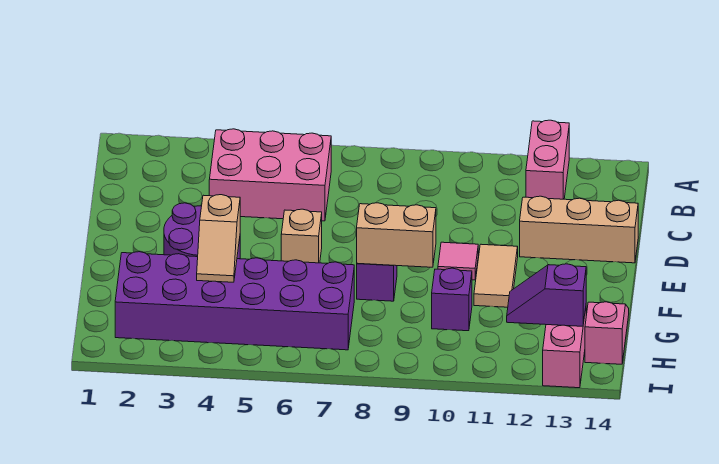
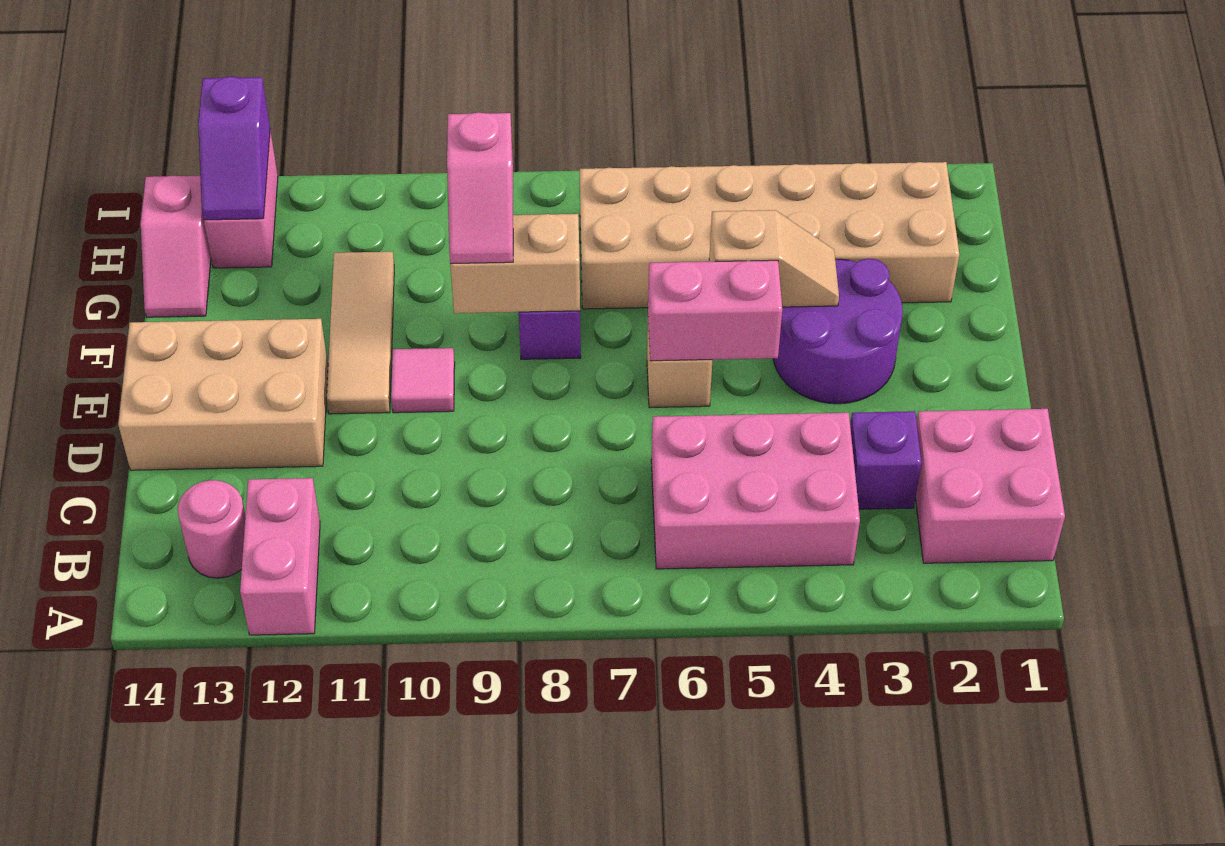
none -> pink brick B1:C2 level 1
none -> pink round brick B13 level 1
tan brick D12:D14 level 1 -> tan brick D12:E14 level 1
none -> pink brick E5:E6 level 2
tan tile E11:F11 level 1 -> tan tile E11:G11 level 1
tan slope F4:G4 level 2 top F -> tan slope F4:F5 level 2 top 5
none -> pink slope F9:G9 level 3 top G
purple brick G2:H7 level 1 -> tan brick G2:H7 level 1
purple brick G10 level 1 -> purple brick C3 level 1
purple slope H12:H13 level 2 top 13 -> purple slope H13:I13 level 2 top I

